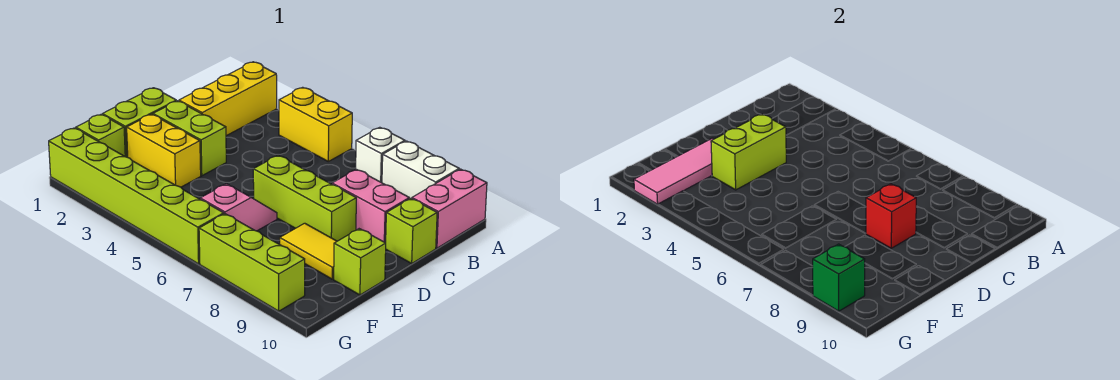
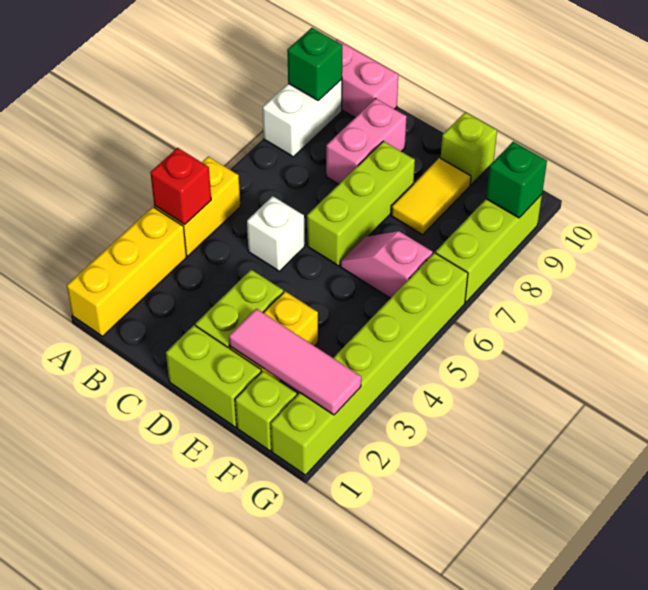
yellow brick A2:C2 level 1 -> yellow brick A1:A3 level 1
white brick A7 level 1 -> white brick C5 level 1
none -> green brick A9 level 2
lime brick C10 level 1 -> none
lime brick D3:E3 level 2 -> none
red brick D8 level 2 -> red brick A4 level 2

